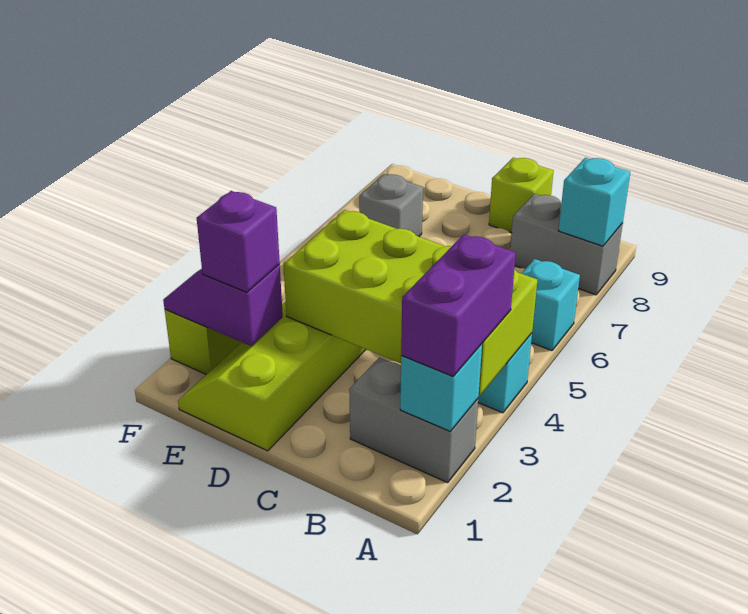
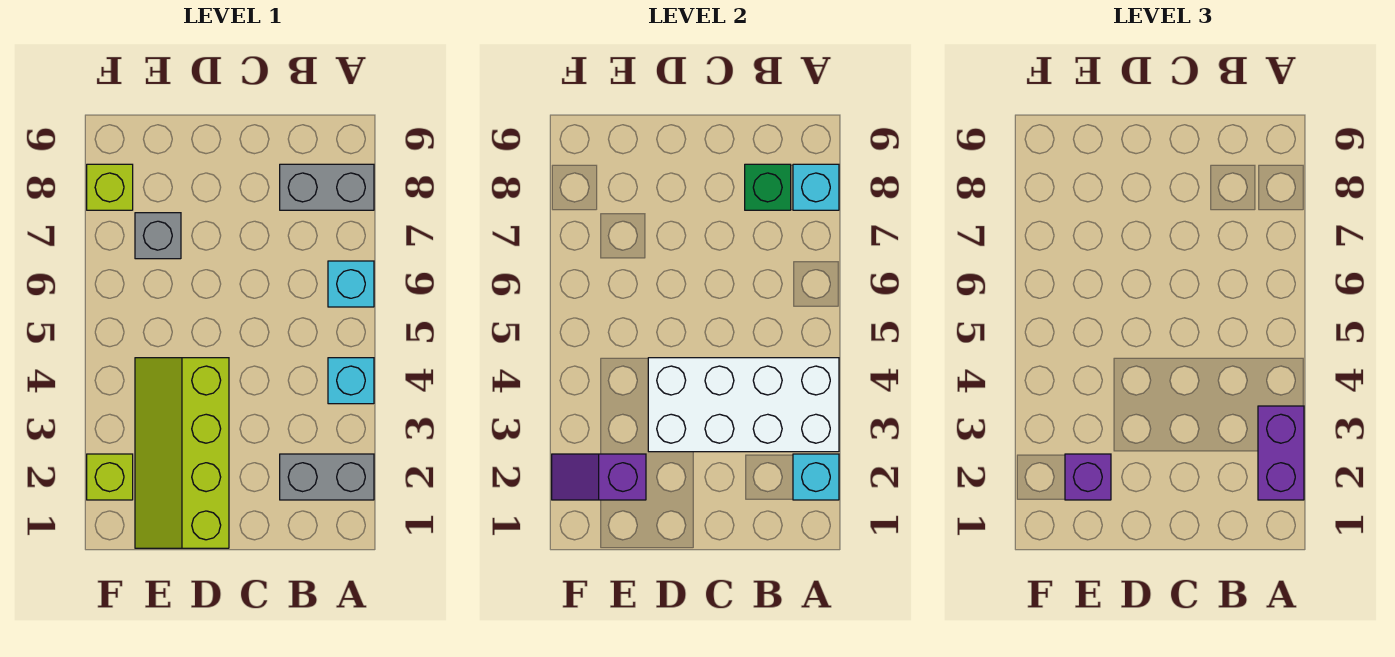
lime brick A3:D4 level 2 -> white brick A3:D4 level 2
none -> green brick B8 level 2
lime brick C9 level 1 -> lime brick F8 level 1

